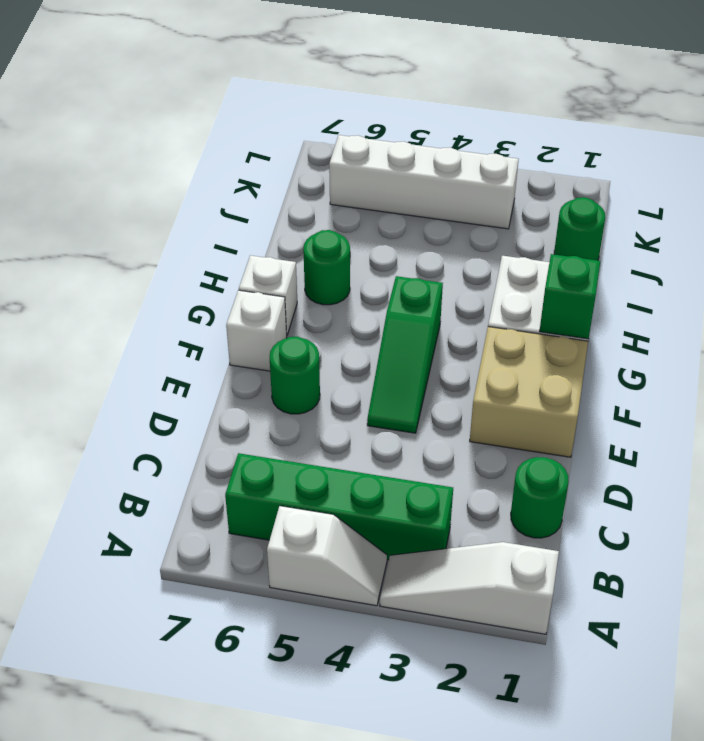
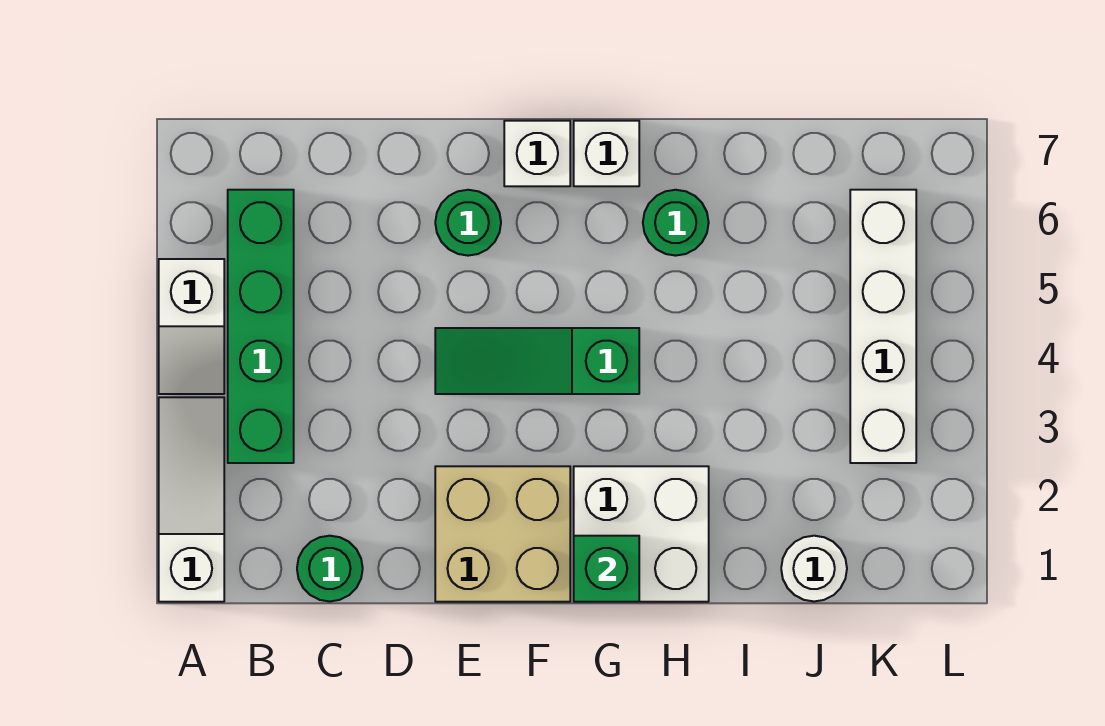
green round brick J1 level 1 -> white round brick J1 level 1

